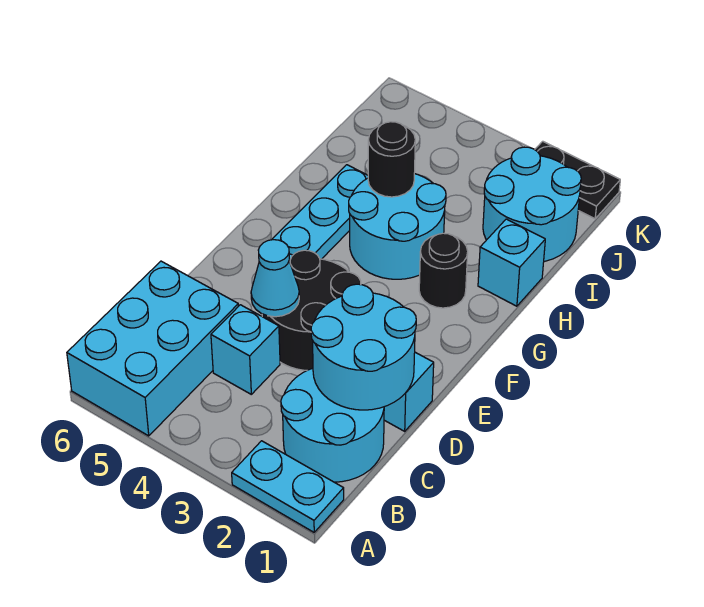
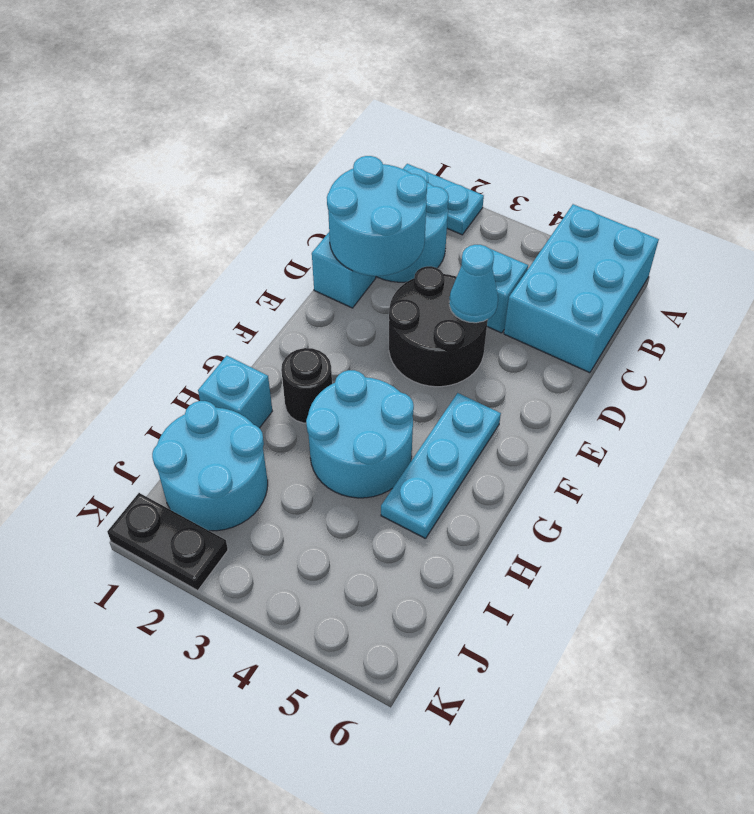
black round brick H4 level 2 -> none

